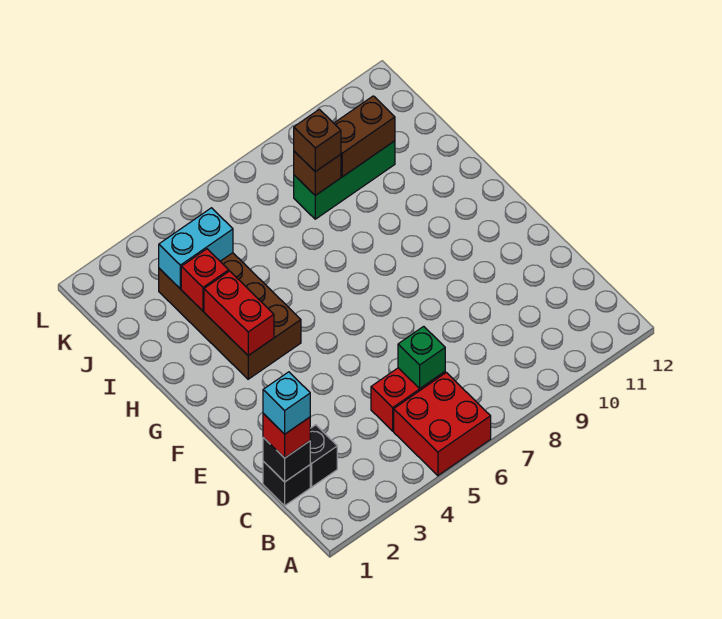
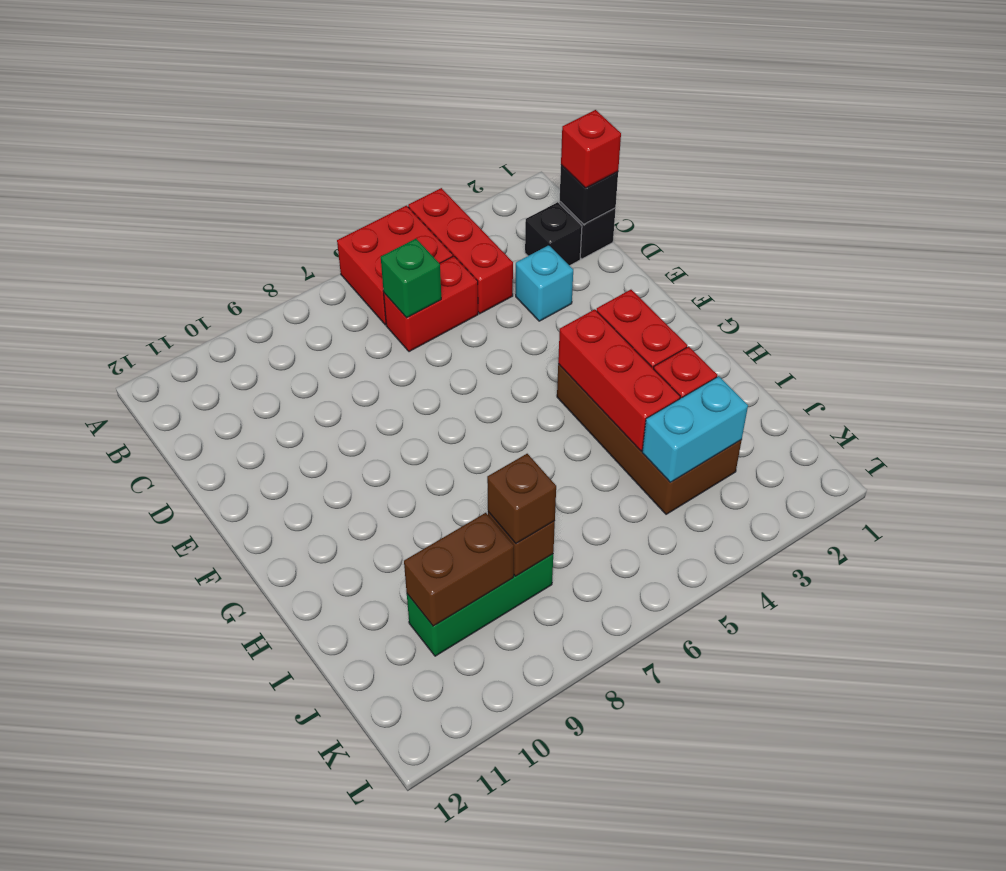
none -> red brick A4:C4 level 1
cyan brick C1 level 4 -> cyan brick D3 level 1
none -> red brick G4:I4 level 2

